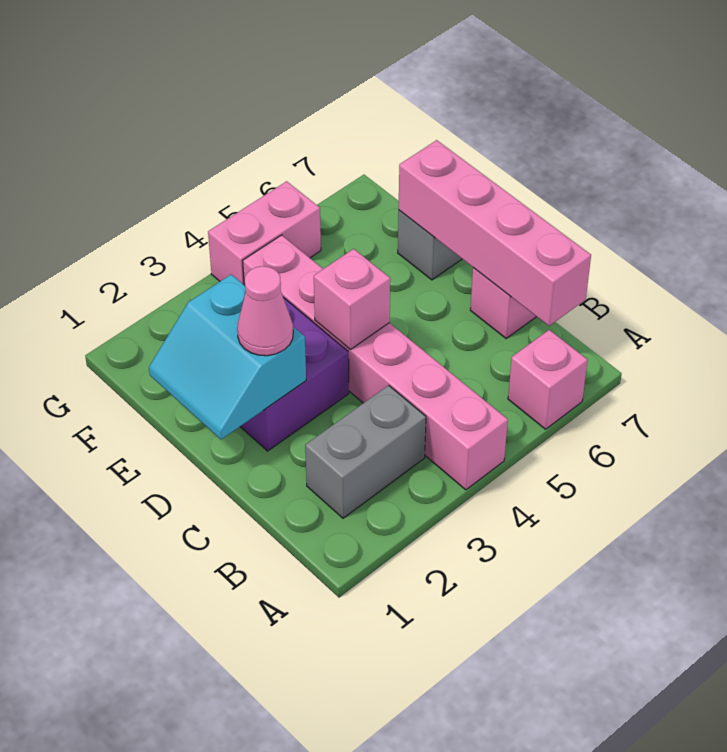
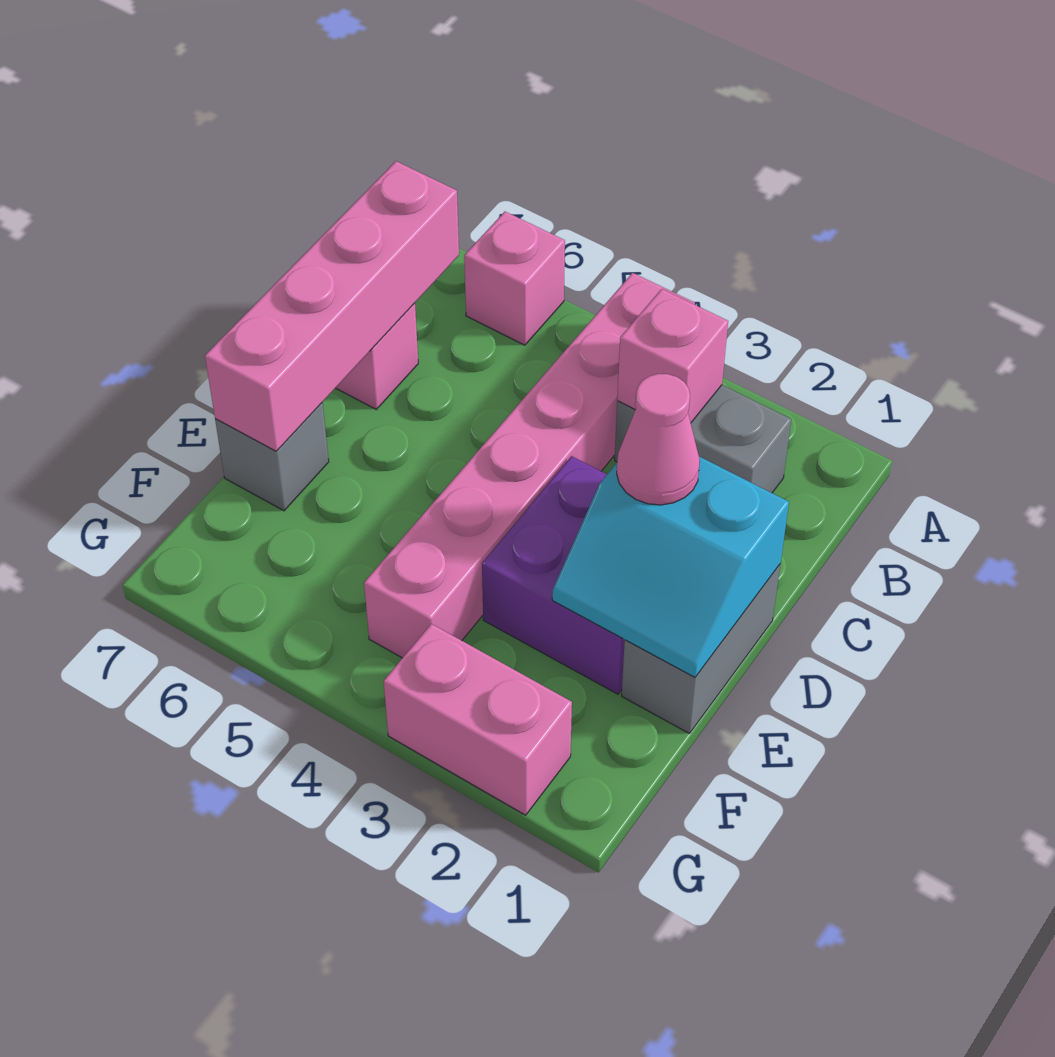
none -> grey brick D1:E1 level 1
cyan slope D1:E2 level 2 top 2 -> cyan slope D1:E2 level 2 top D
pink brick D4 level 2 -> pink brick B3 level 2
pink brick G4:G5 level 1 -> pink brick G2:G3 level 1

